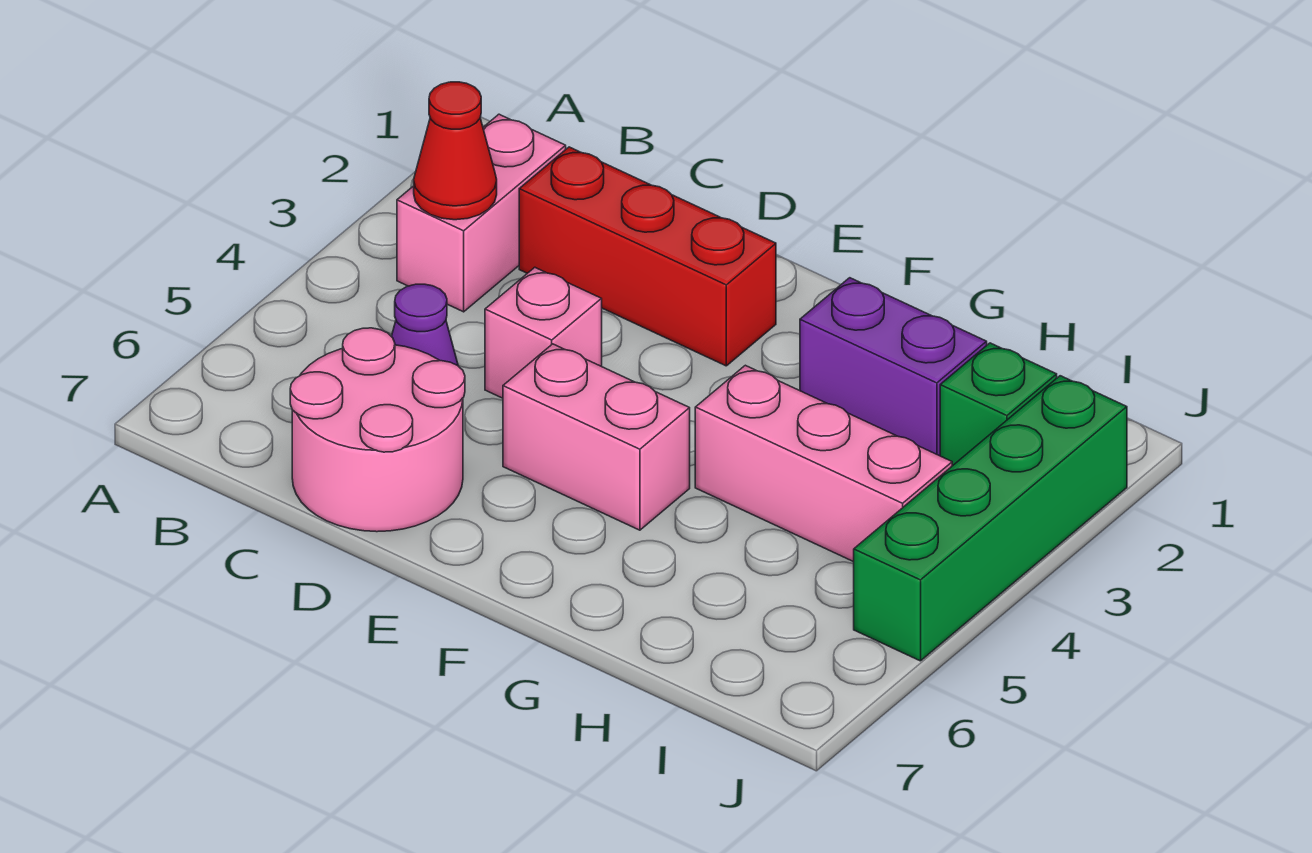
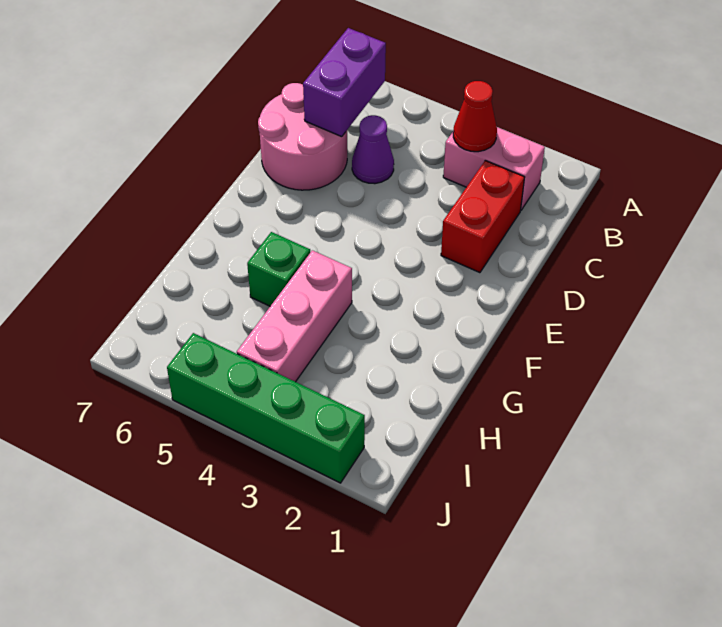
red brick C2:E2 level 1 -> red brick C2:D2 level 1
pink brick D4 level 1 -> none
pink brick E5:F5 level 1 -> none
purple brick G2:H2 level 1 -> purple brick B6:C6 level 2
green brick I2 level 1 -> green brick G5 level 1

